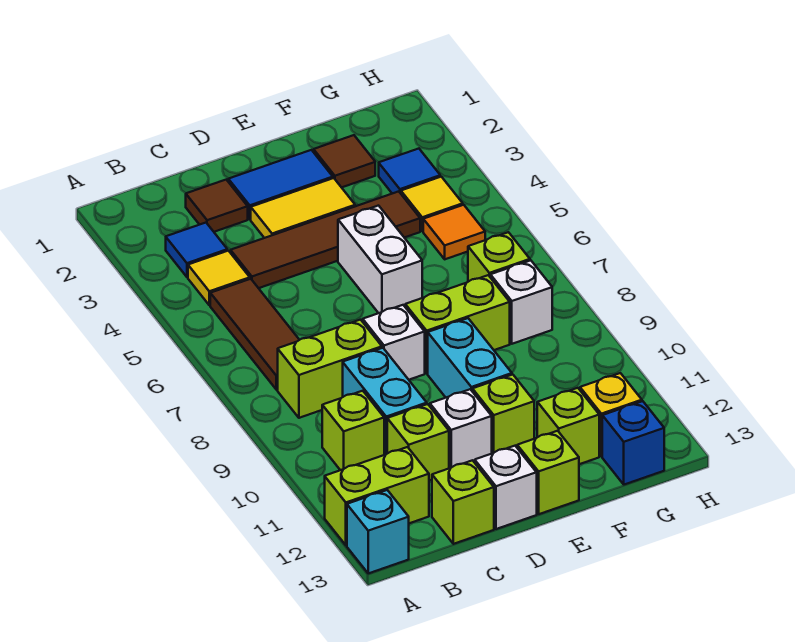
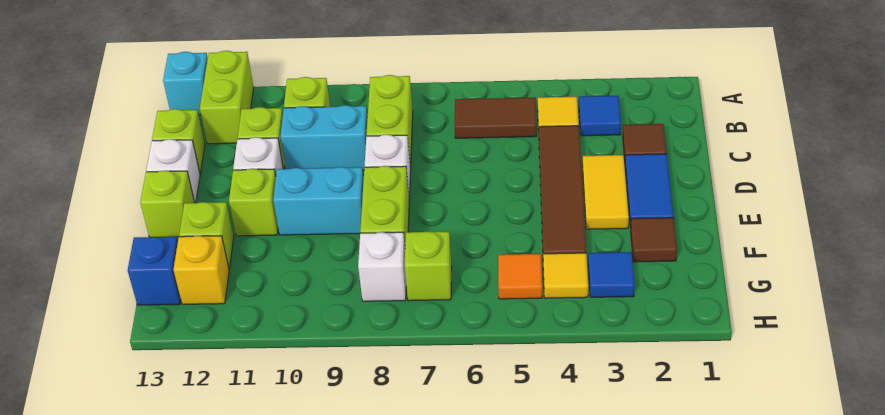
brown tile B5:B7 level 1 -> brown tile B5:B6 level 1
white brick E5:E6 level 1 -> none

